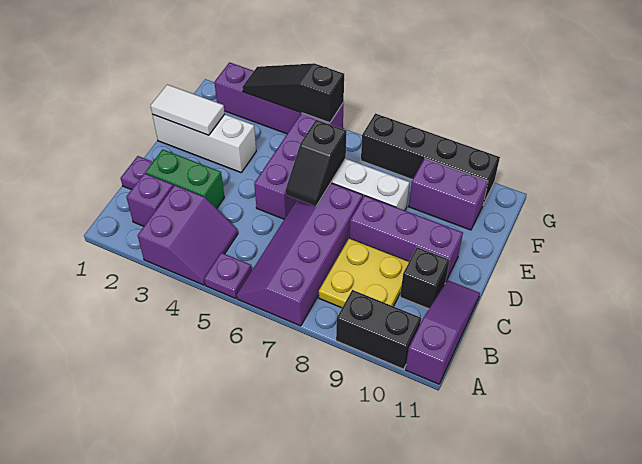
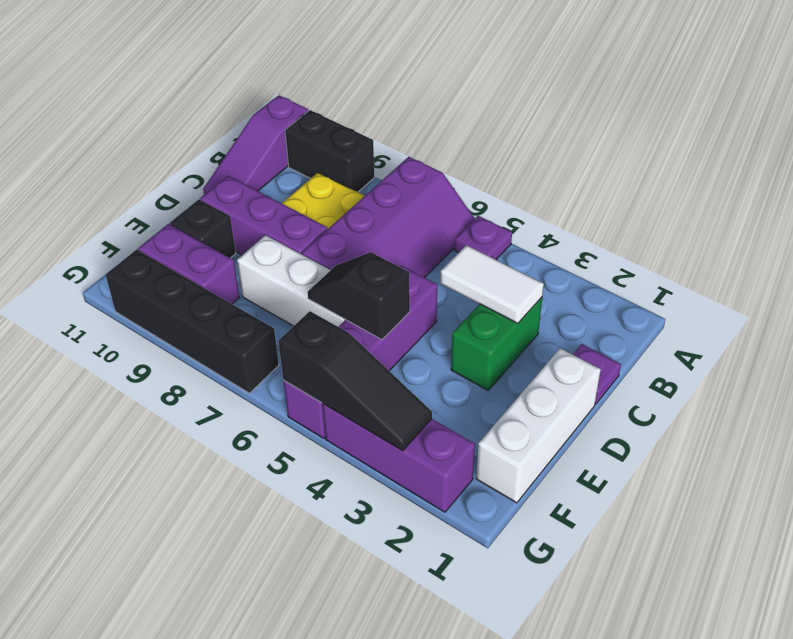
purple slope A3:B4 level 1 top 3 -> none
purple brick B2 level 1 -> none
green brick C2:C3 level 1 -> green brick C3:D3 level 1
black brick C10 level 1 -> black brick E10 level 1
black slope D6:E6 level 2 top E -> black slope E5:E6 level 2 top 5
white brick E1:E3 level 1 -> white brick D1:F1 level 1
white tile E1:E2 level 2 -> white tile C3:C4 level 2

